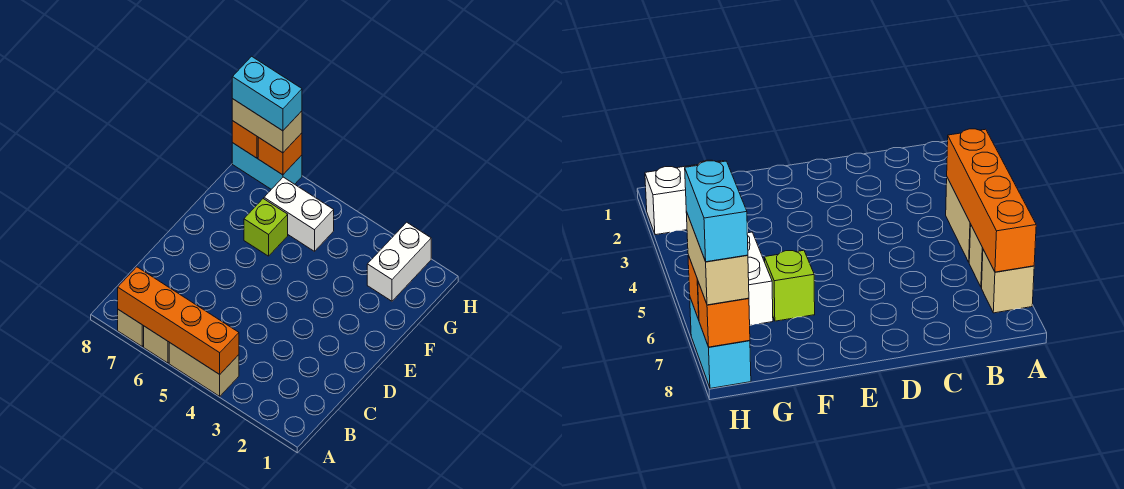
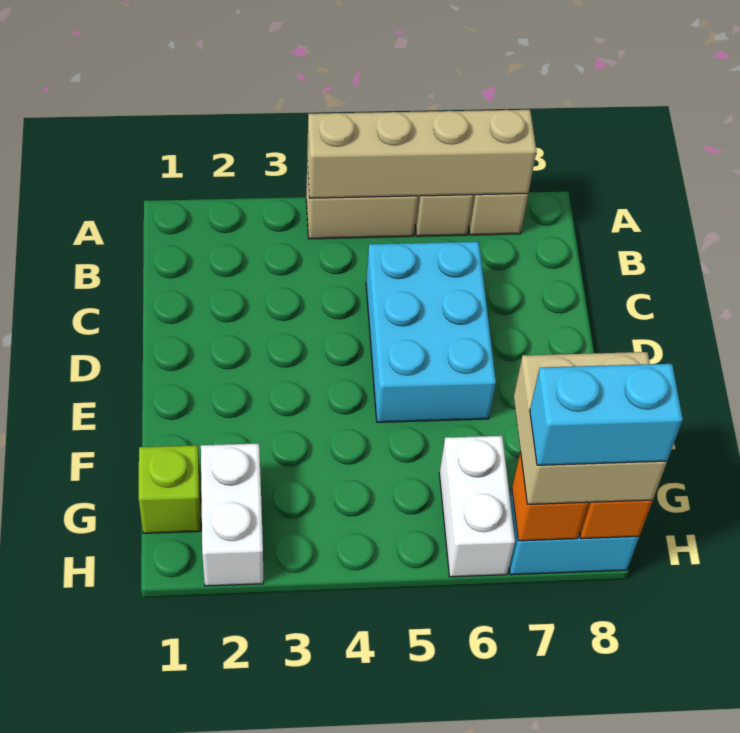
orange brick A4:A7 level 2 -> tan brick A4:A7 level 2
none -> cyan brick C5:E6 level 1
lime brick F6 level 1 -> lime brick G1 level 1
white brick G5:G6 level 1 -> white brick G6:H6 level 1
tan brick H7:H8 level 3 -> tan brick G7:H8 level 3

